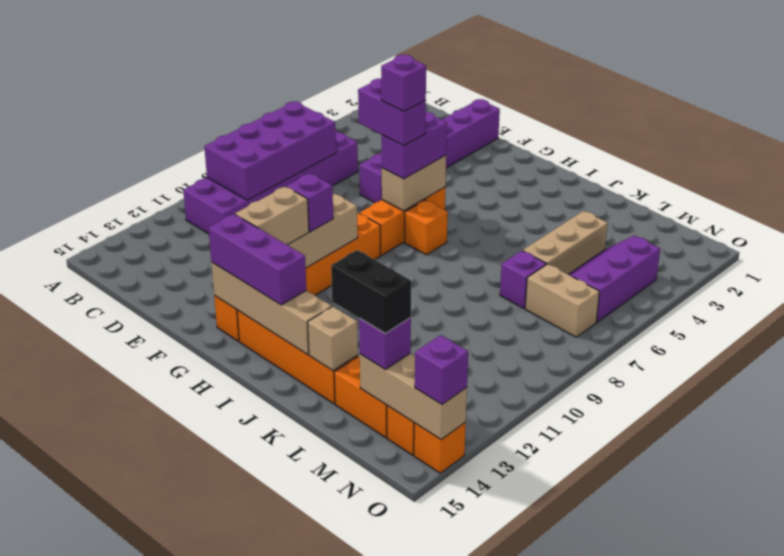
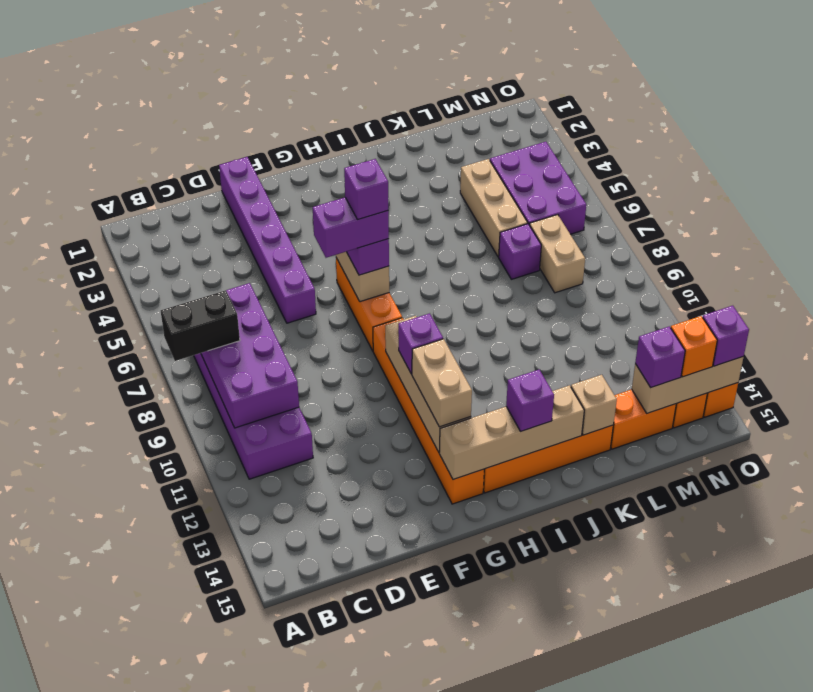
purple brick G14:I14 level 3 -> purple brick I14 level 3
orange brick H7 level 1 -> orange brick N14 level 3
black brick L14:M14 level 4 -> black brick A8:B8 level 3
purple slope M4:N6 level 1 top N -> purple brick M4:N6 level 1
tan brick M7:N7 level 1 -> tan brick M7:M8 level 1

